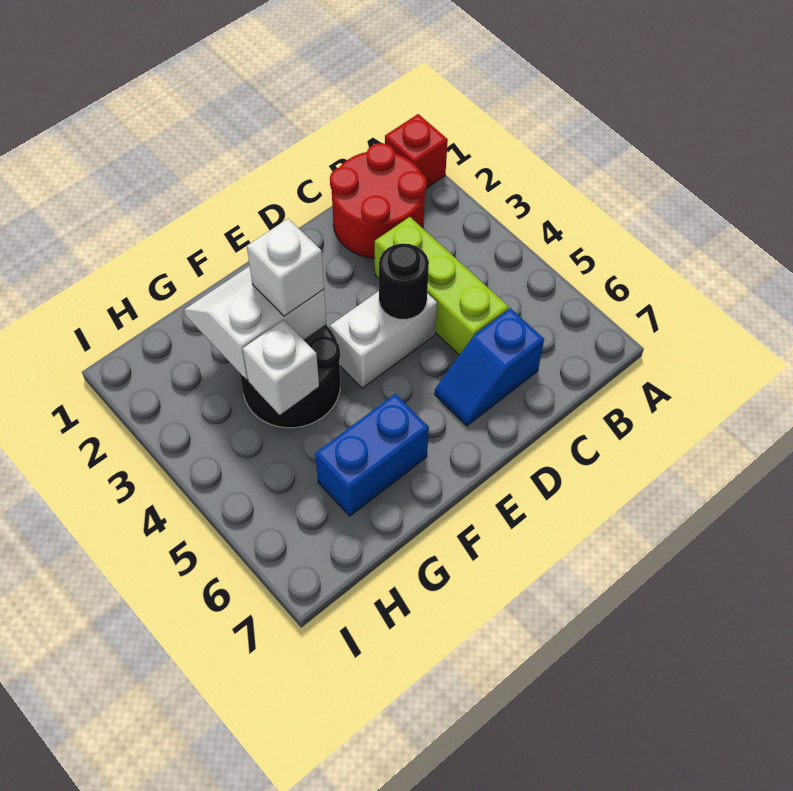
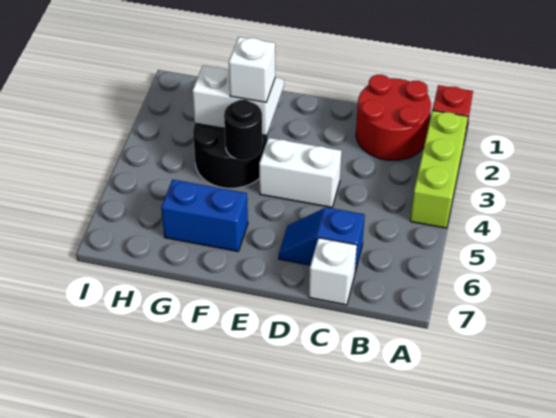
lime brick C3:C5 level 1 -> lime brick A2:A4 level 1
black round brick D4 level 2 -> black round brick F4 level 2
white brick G4 level 2 -> white brick C7 level 1

